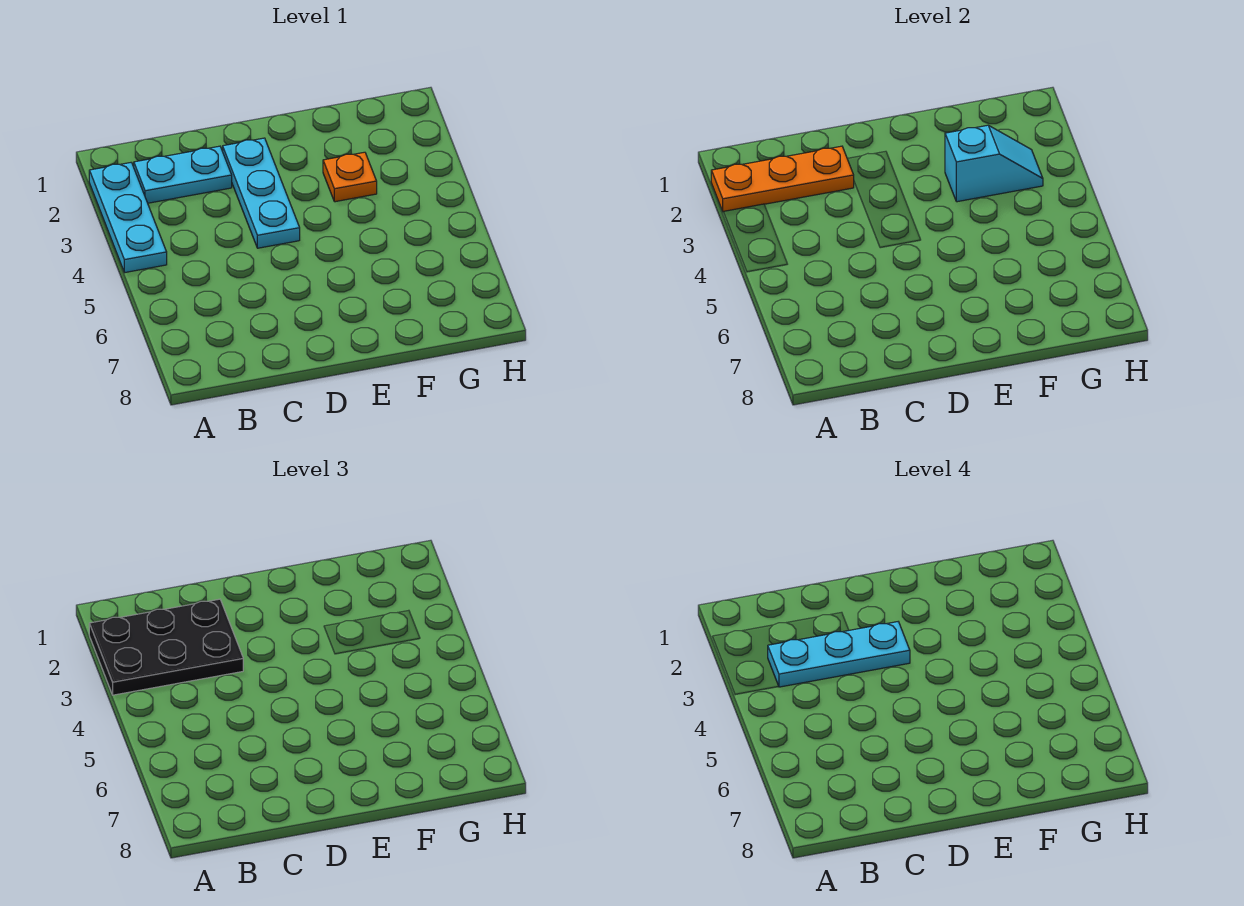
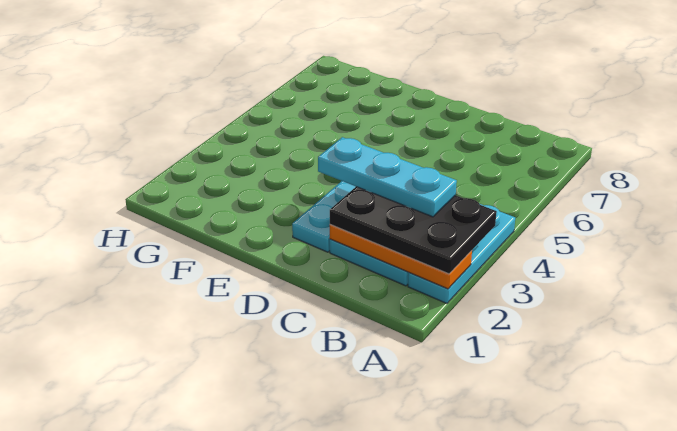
orange plate F3 level 1 -> none
cyan slope F3:G3 level 2 top F -> none

